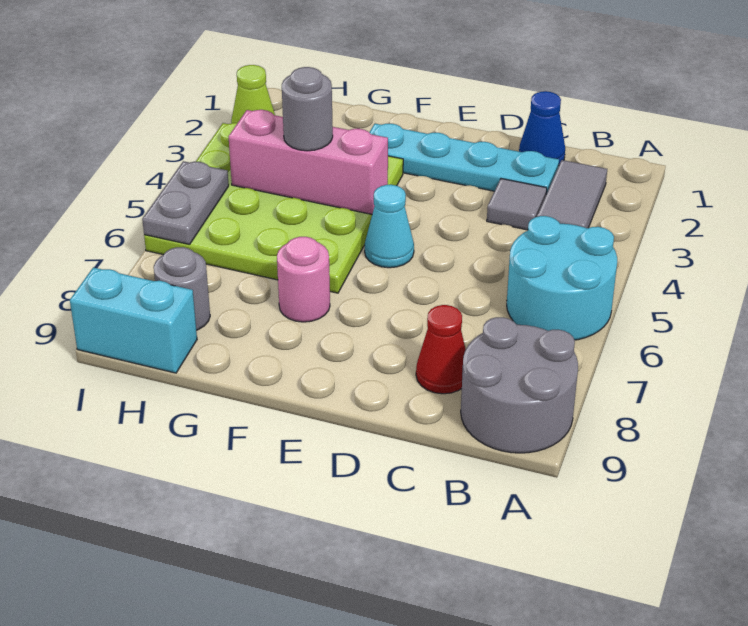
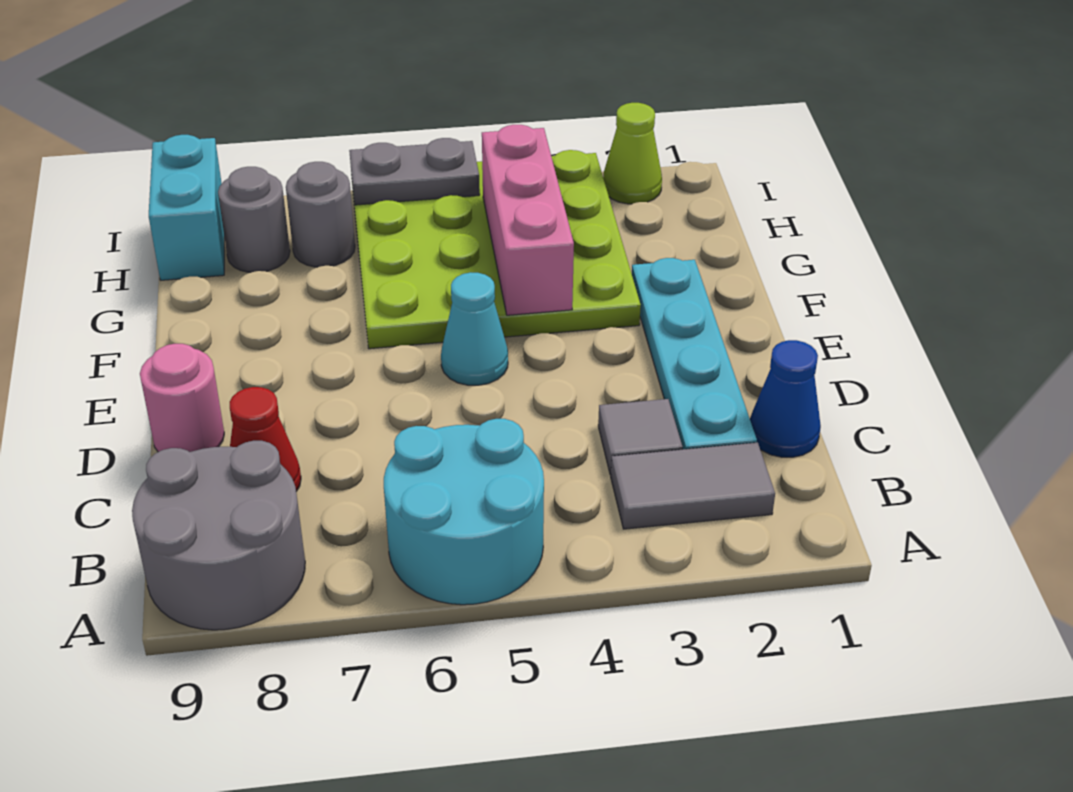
pink round brick F7 level 1 -> pink round brick D9 level 1
grey round brick G4 level 3 -> grey round brick H7 level 1

